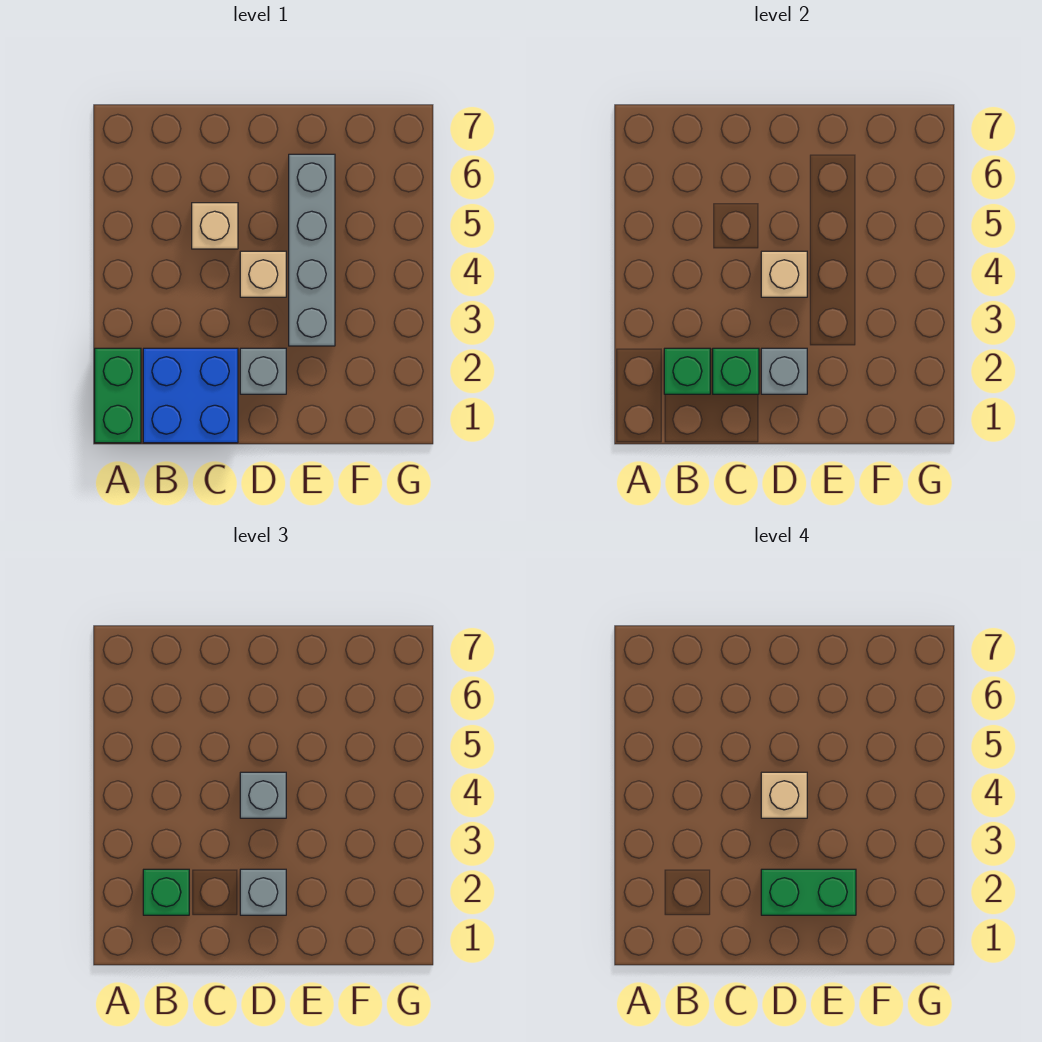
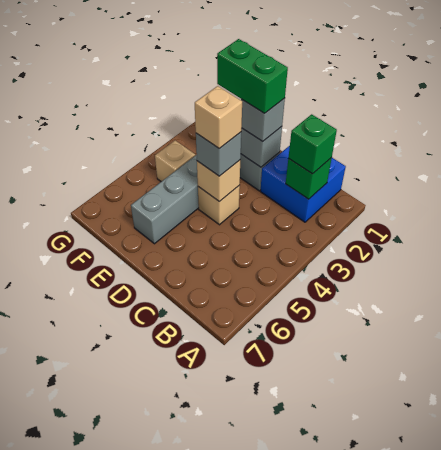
green brick A1:A2 level 1 -> none
green brick C2 level 2 -> none
tan brick C5 level 1 -> tan brick F4 level 1

